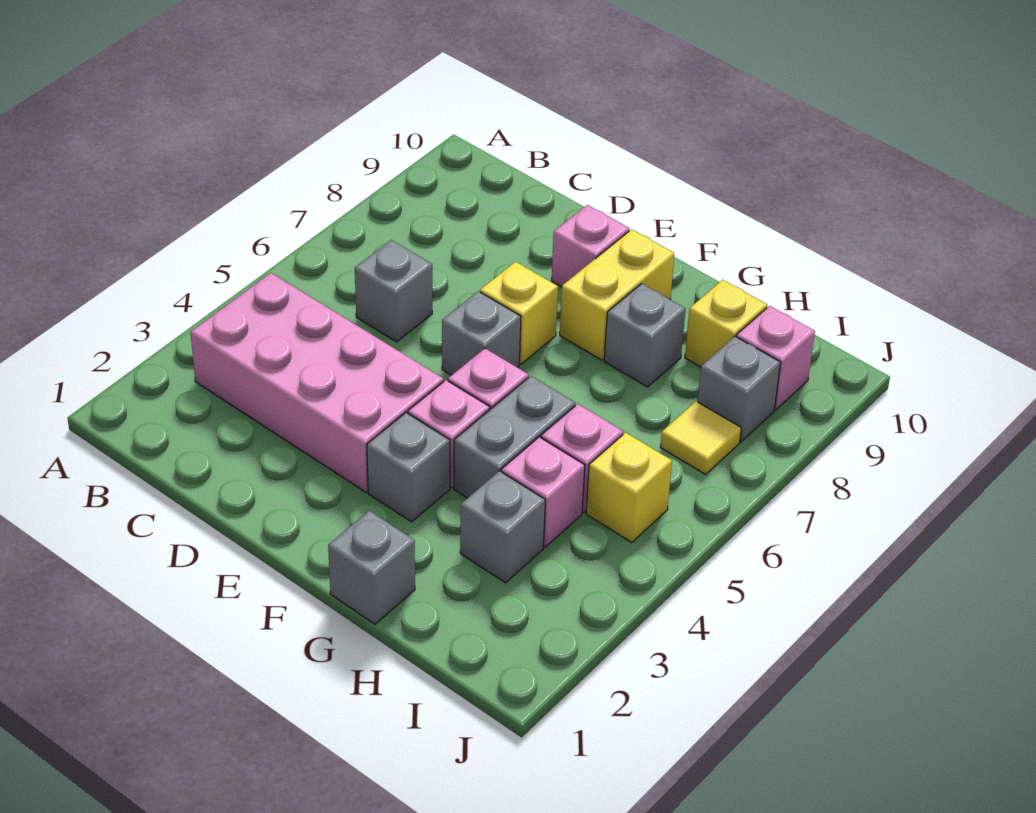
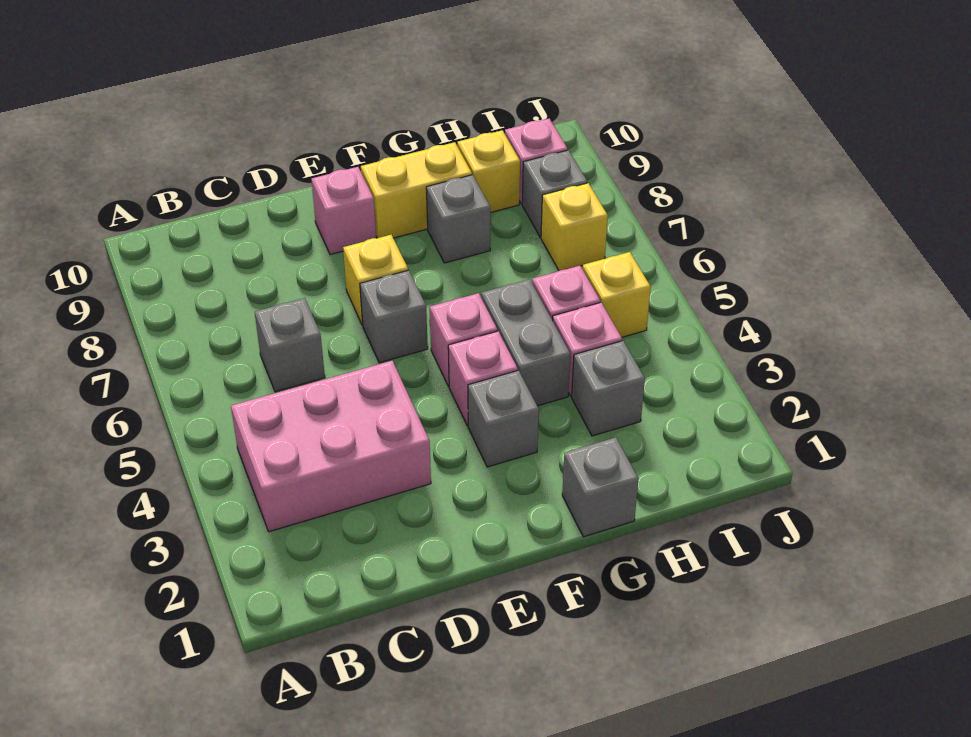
pink brick B3:E4 level 1 -> pink brick B3:D4 level 1
yellow brick F8:F9 level 1 -> yellow brick F9:G9 level 1
yellow tile I7 level 1 -> yellow brick I7 level 1

